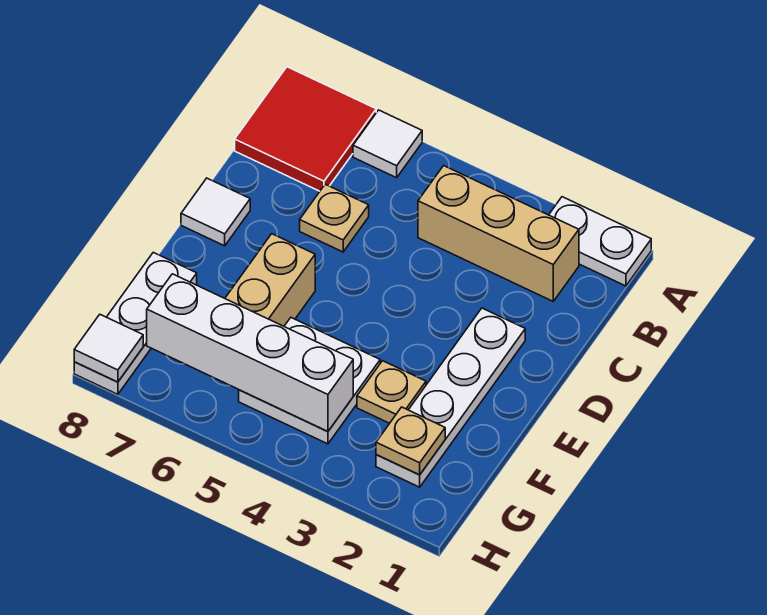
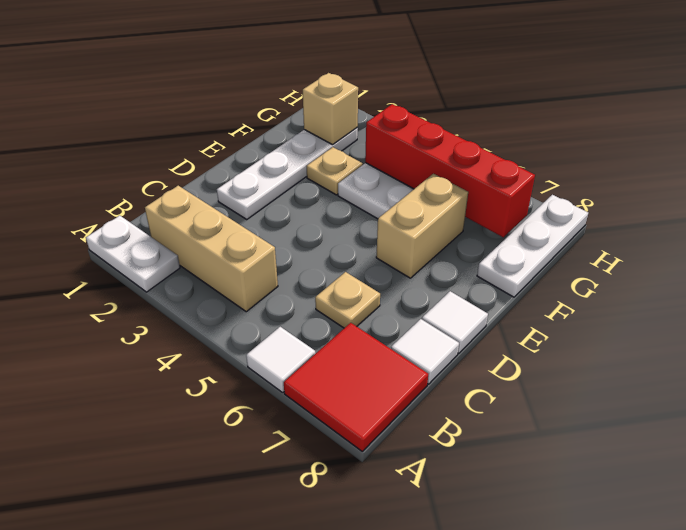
tan plate G2 level 2 -> tan brick G2 level 2
white brick G4:G7 level 2 -> red brick G4:G7 level 2
white tile H8 level 2 -> white tile C8 level 1

